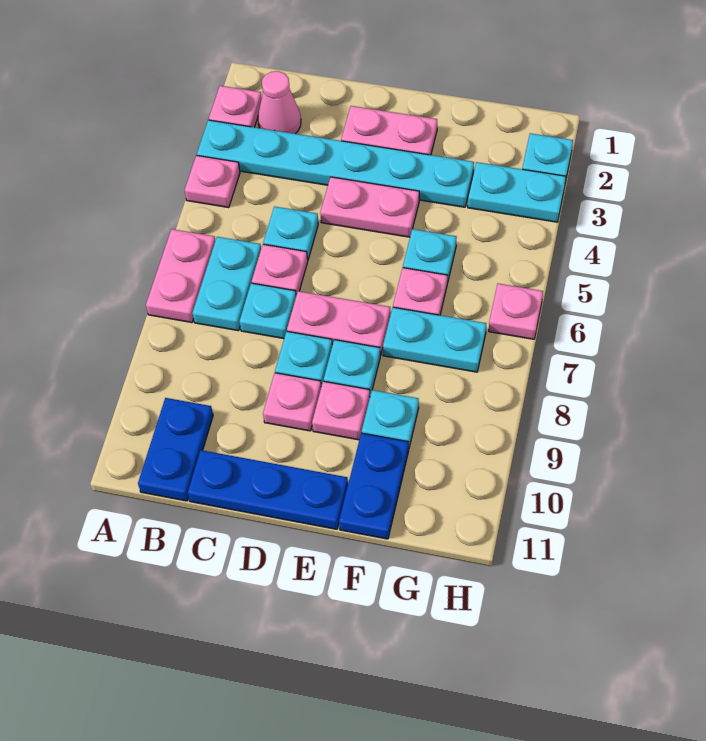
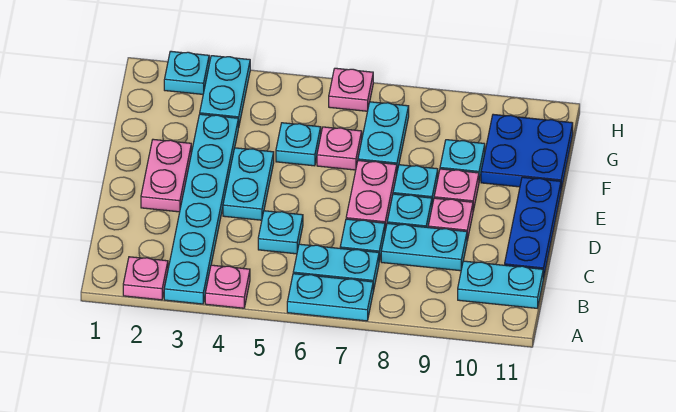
pink plate A6:A7 level 1 -> cyan plate A6:A7 level 1
pink cone B2 level 1 -> none
blue plate B10:B11 level 1 -> cyan plate B10:B11 level 1
pink plate C6 level 1 -> none
none -> cyan plate C8:C9 level 1
pink plate D4:E4 level 1 -> cyan plate D4:E4 level 1
blue plate F10:F11 level 1 -> blue plate F10:G11 level 1

